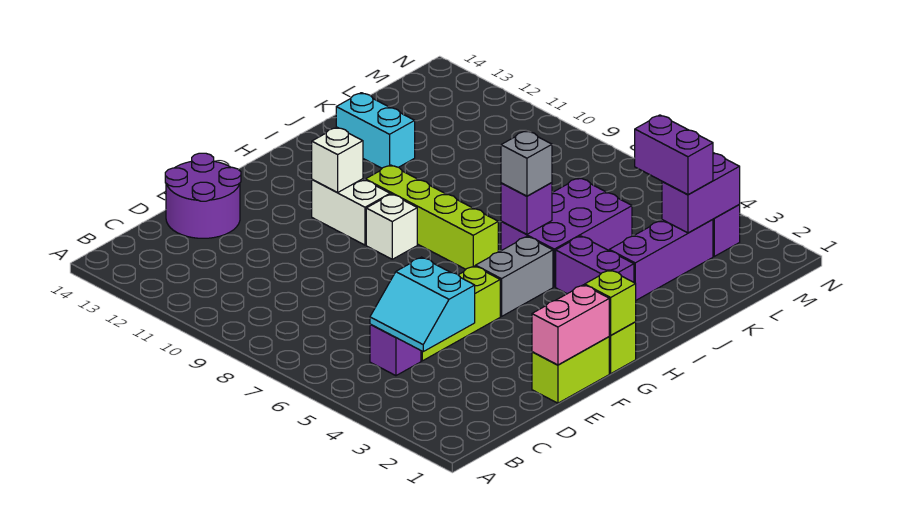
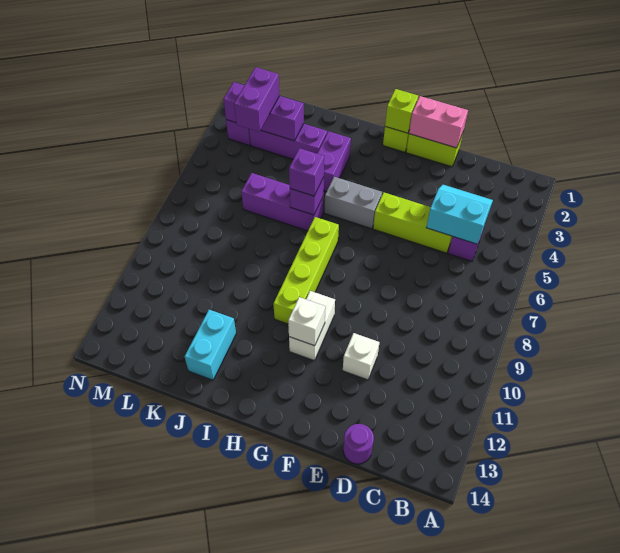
cyan slope C4:D5 level 2 top D -> cyan slope C4:D5 level 2 top 5
purple round brick D13:E14 level 1 -> purple round brick D14 level 1
white brick G9 level 1 -> white brick E11 level 1
purple brick I5:K6 level 1 -> purple brick I6:K6 level 1
grey brick I6 level 3 -> purple brick I6 level 3
purple brick L3:M3 level 2 -> purple brick K3:M3 level 2

